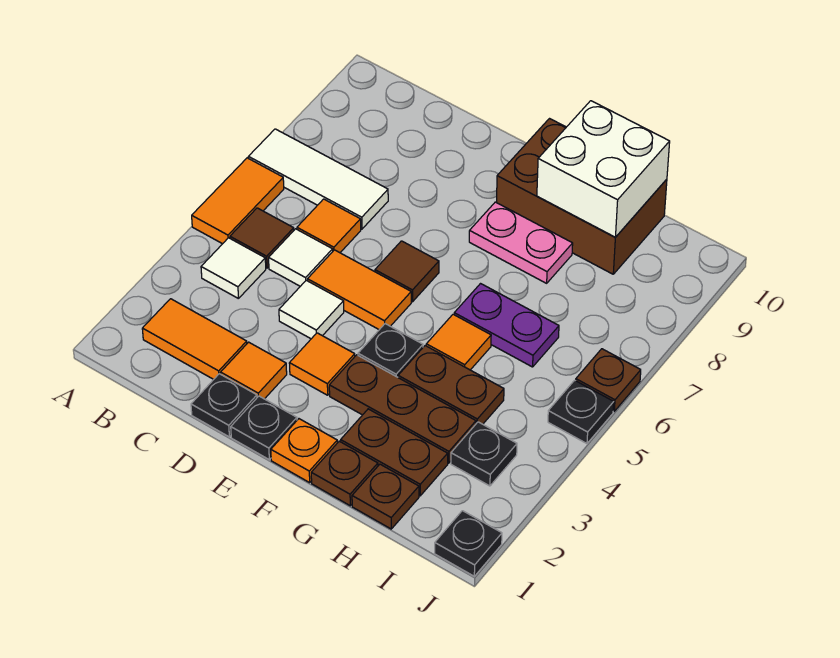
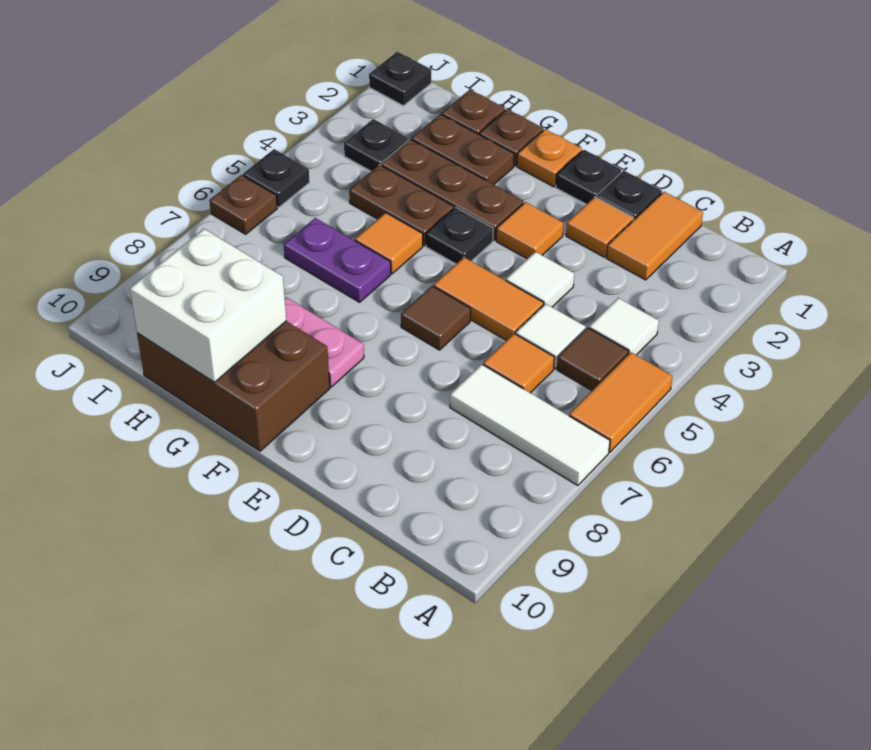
orange tile B2:C2 level 1 -> orange tile C1:C2 level 1

